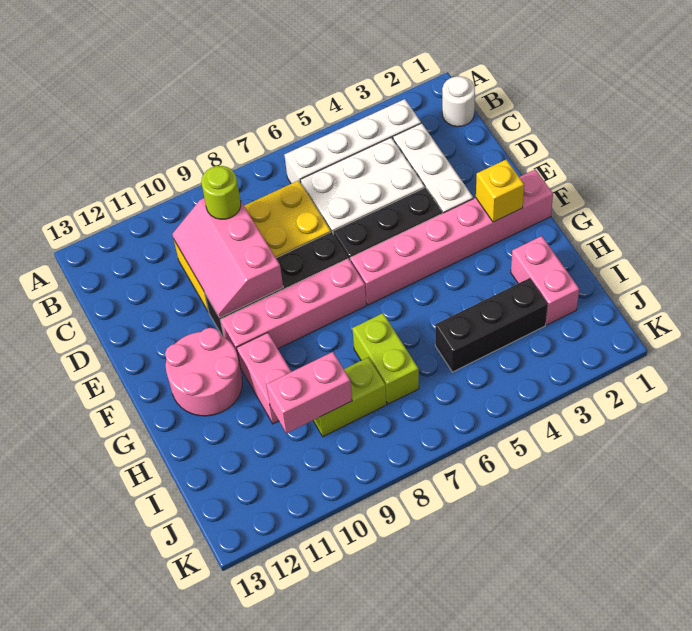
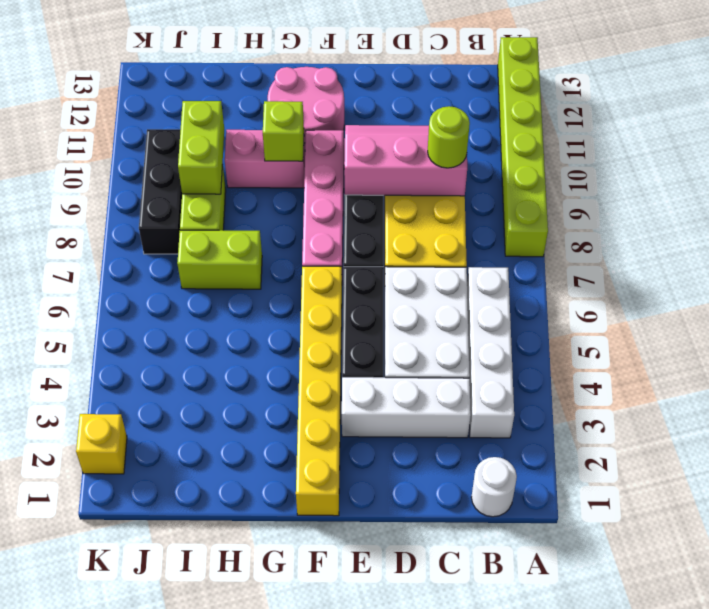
none -> lime brick A8:A13 level 1
pink brick F1:F6 level 1 -> yellow brick F1:F6 level 1
yellow brick F2 level 2 -> yellow brick K2 level 1
none -> lime brick G10 level 2
pink brick H2:I2 level 1 -> none
black brick I3:I5 level 1 -> black brick J8:J10 level 1
pink brick I9:I10 level 2 -> lime brick I9:I10 level 2

